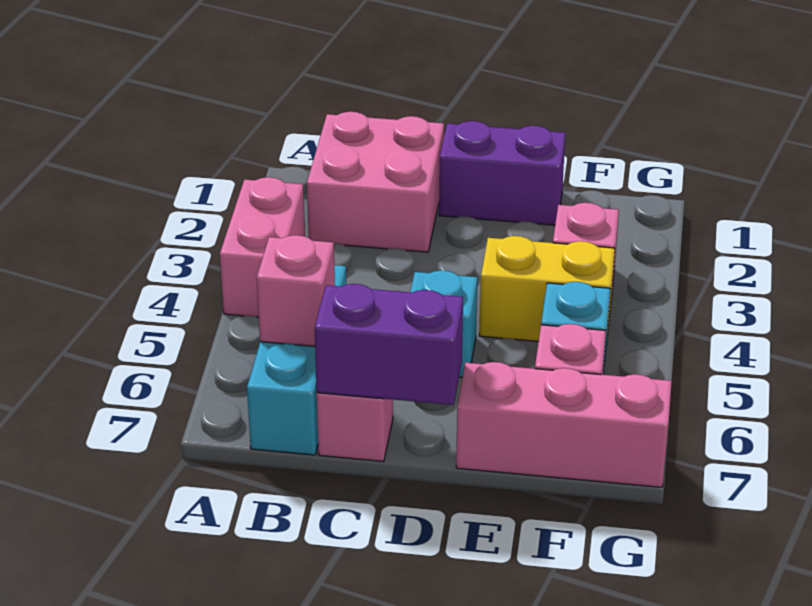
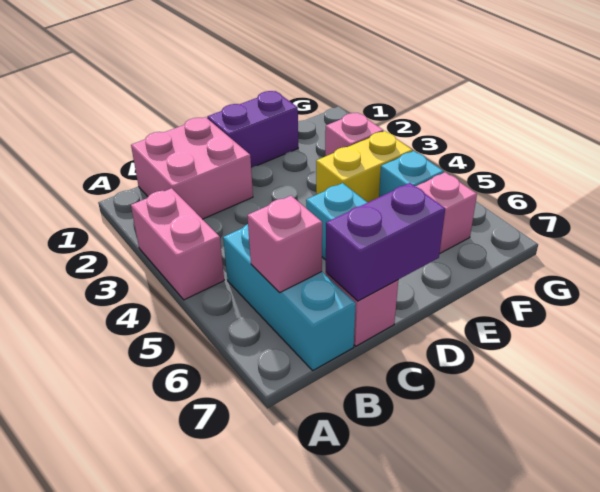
pink brick E7:G7 level 1 -> none

